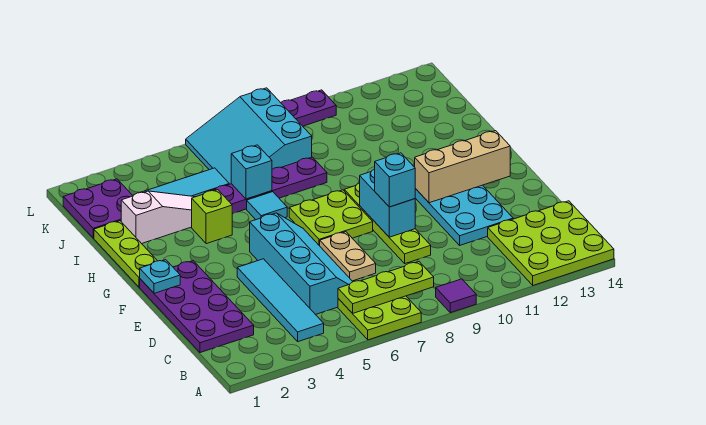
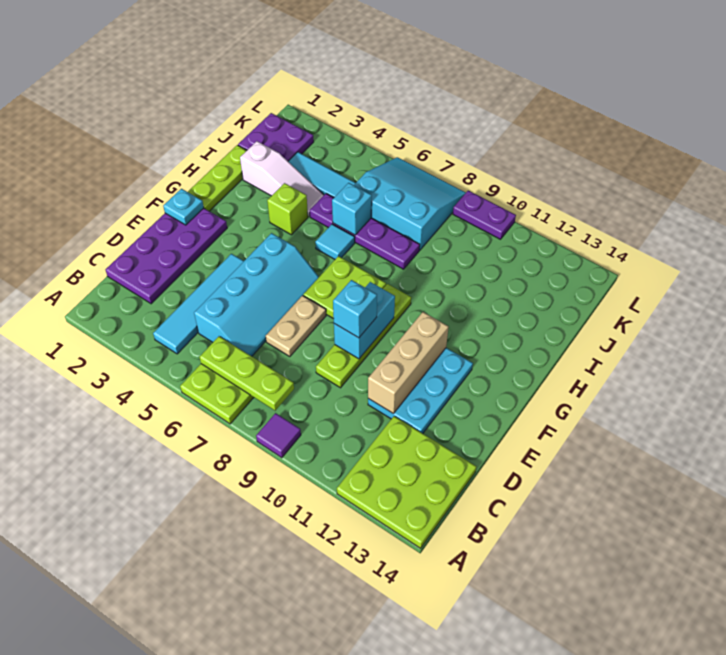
tan brick F11:F13 level 2 -> tan brick D11:F11 level 2
cyan slope J6:L8 level 1 top 8 -> cyan slope J6:L8 level 1 top J

